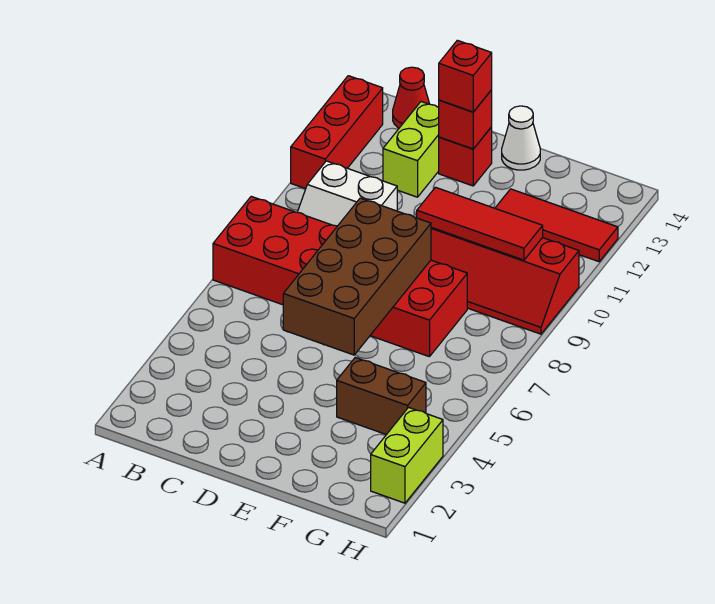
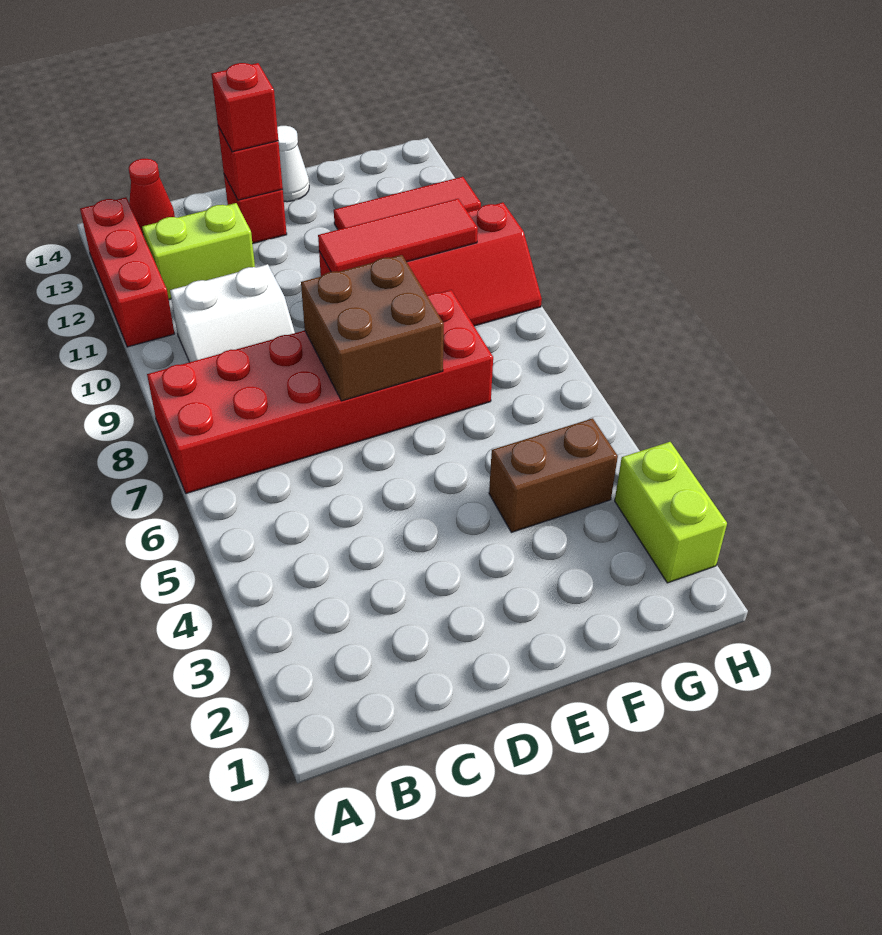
lime brick C12:C13 level 1 -> lime brick B12:C12 level 1
brown brick D5:E8 level 2 -> brown brick D7:E8 level 2

